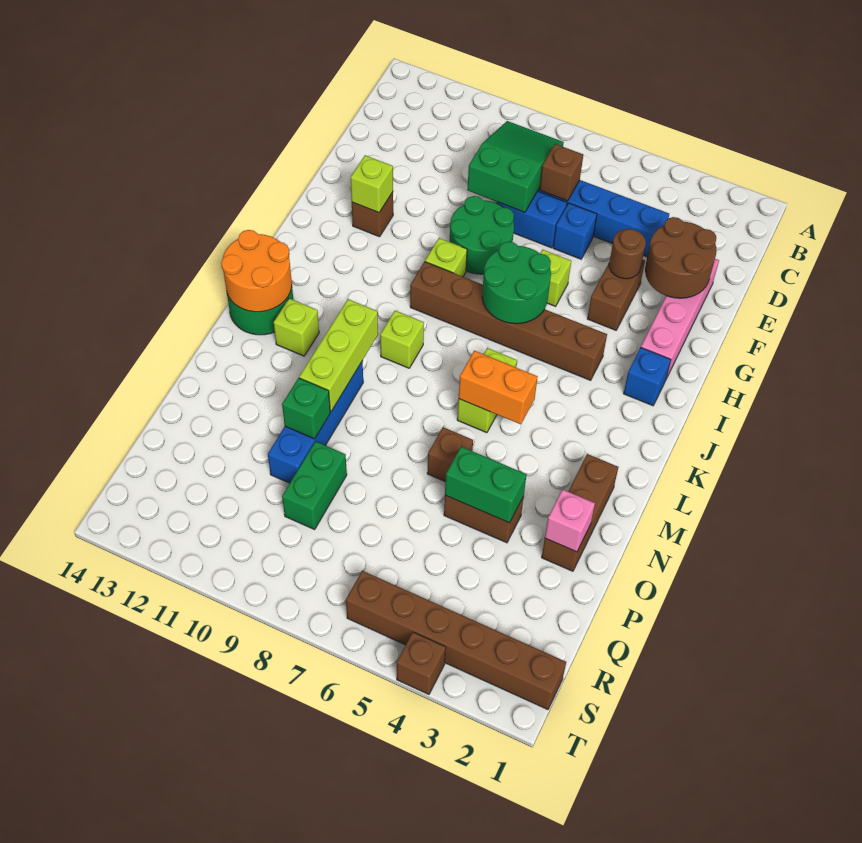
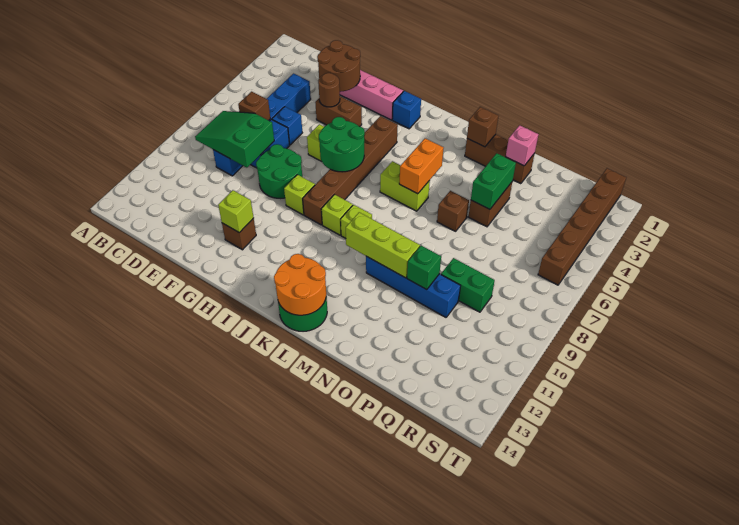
lime brick L12 level 1 -> lime brick J9 level 1
brown brick T4 level 1 -> brown brick M2 level 2

